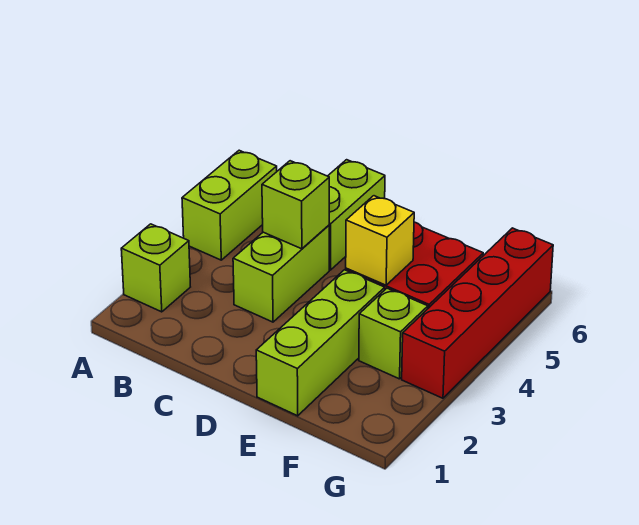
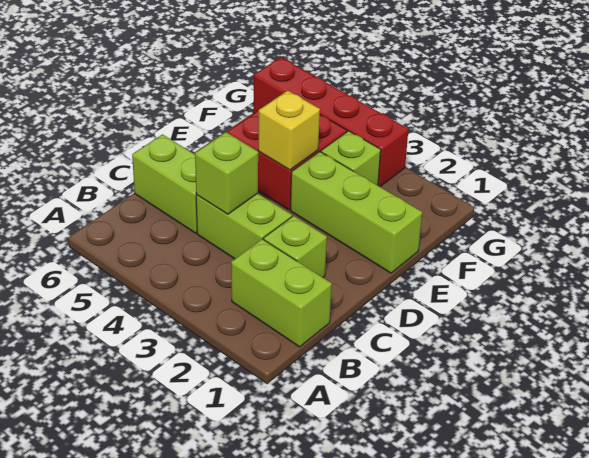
lime brick A2 level 1 -> lime brick C2 level 1
lime brick A4:A5 level 1 -> lime brick B1:B2 level 1

